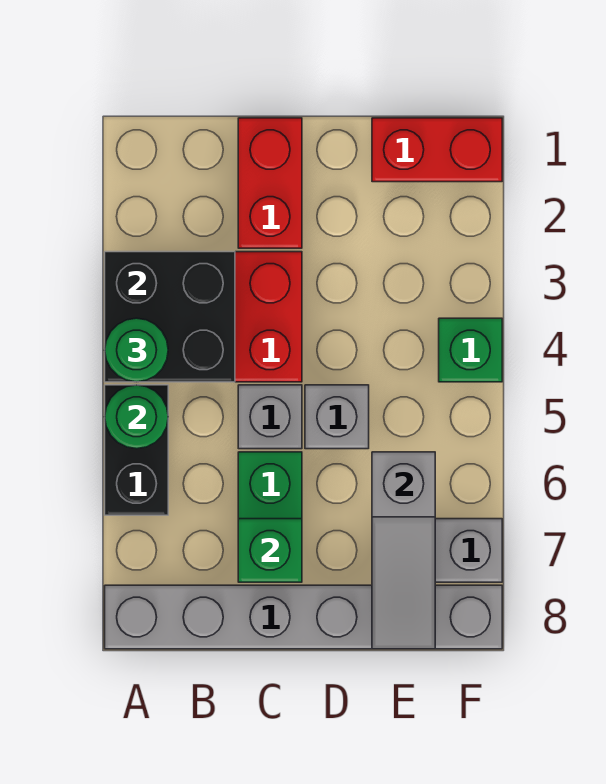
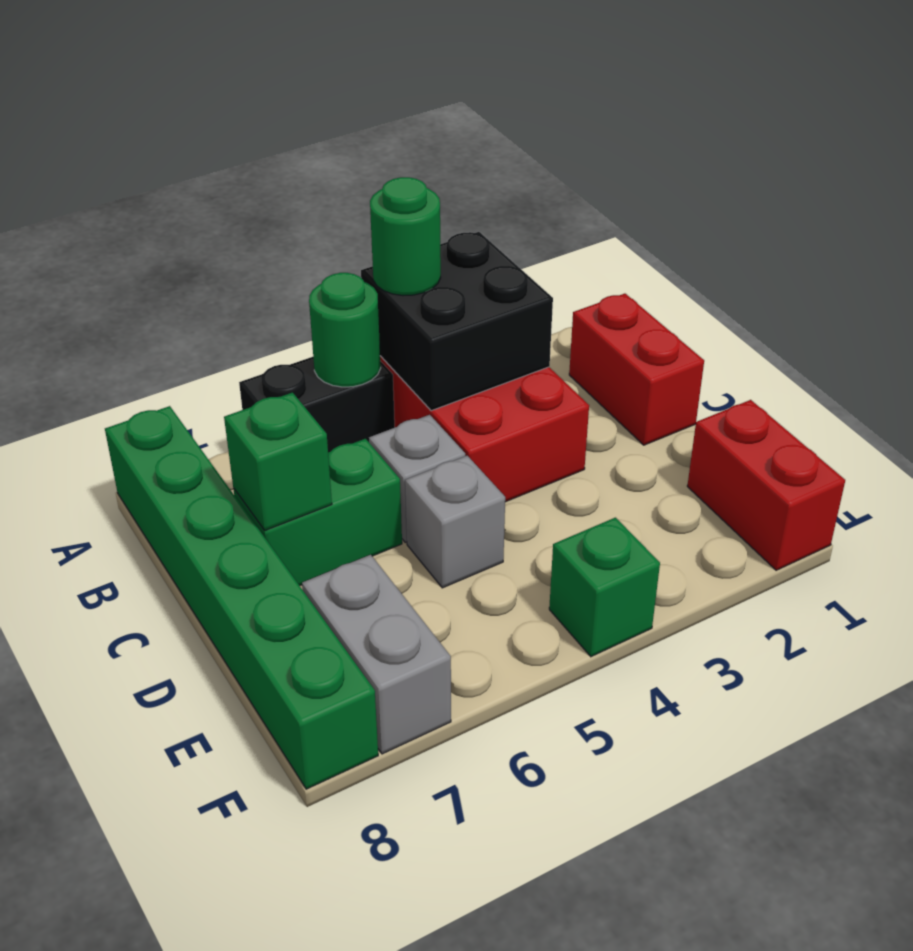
grey brick A8:F8 level 1 -> green brick A8:F8 level 1
red brick C1:C2 level 1 -> red brick B1:C1 level 1
grey slope E6:E8 level 2 top 6 -> none

